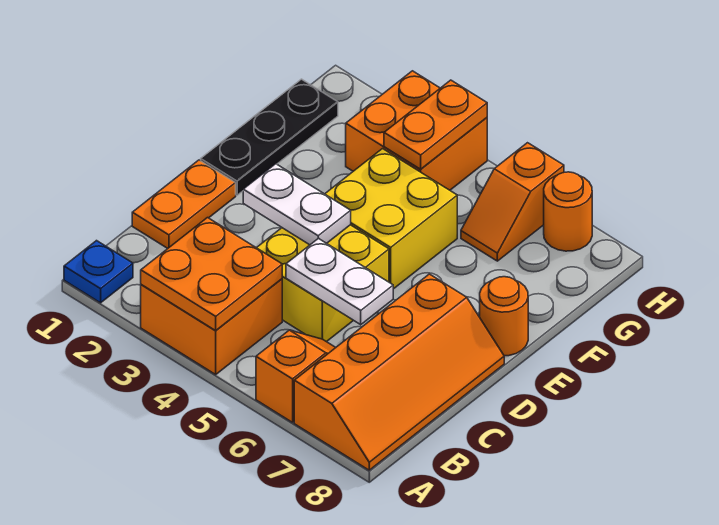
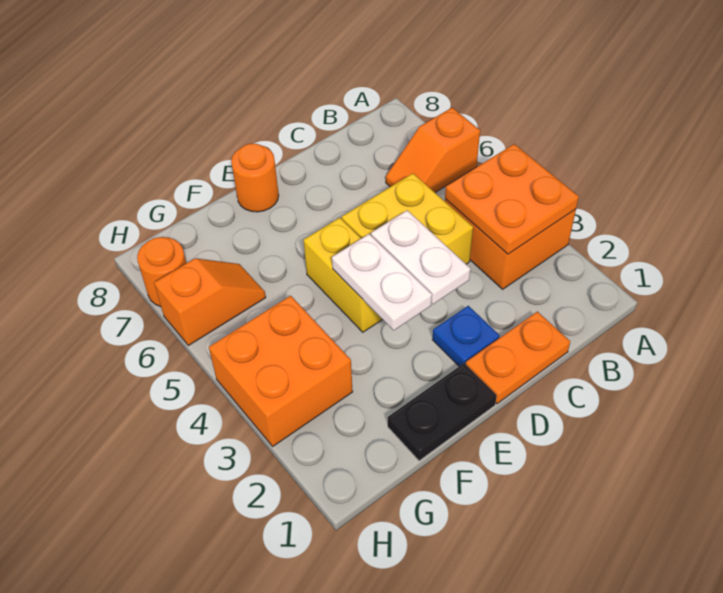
blue plate A1 level 1 -> blue plate D2 level 1
orange slope A7:D8 level 1 top 7 -> none
white plate C5:C6 level 2 -> white plate E3:E4 level 2
black plate E1:G1 level 1 -> black plate E1:F1 level 1
yellow brick E4:F5 level 1 -> yellow brick E4:E5 level 1
orange plate G4:H4 level 2 -> none

